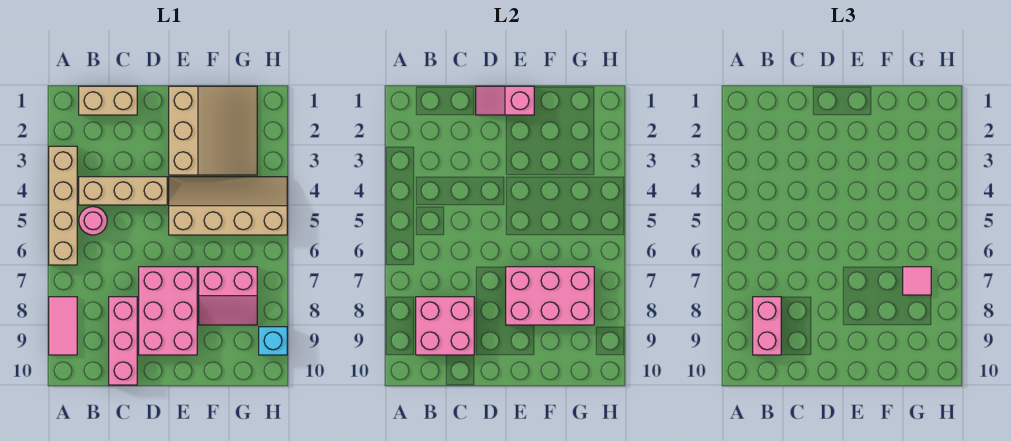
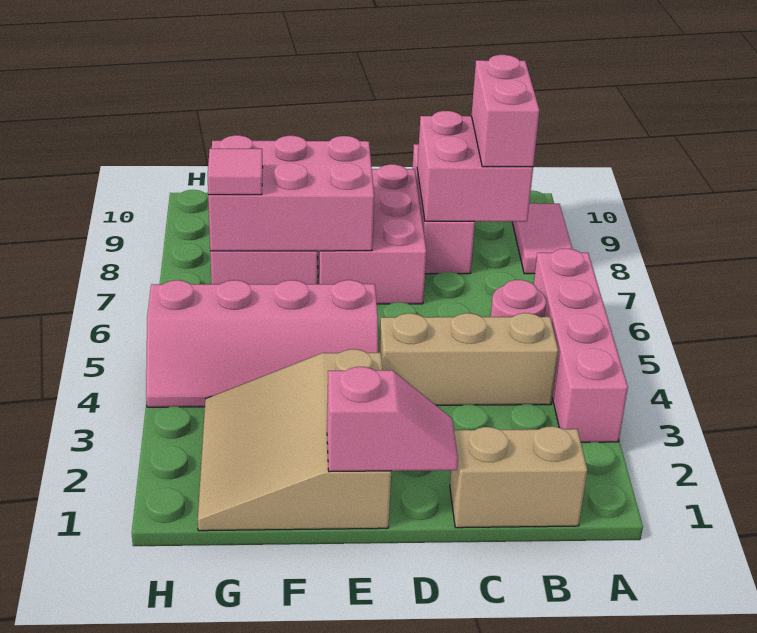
tan brick A3:A6 level 1 -> pink brick A3:A6 level 1
tan slope E4:H5 level 1 top 5 -> pink slope E4:H5 level 1 top 5
cyan brick H9 level 1 -> none

